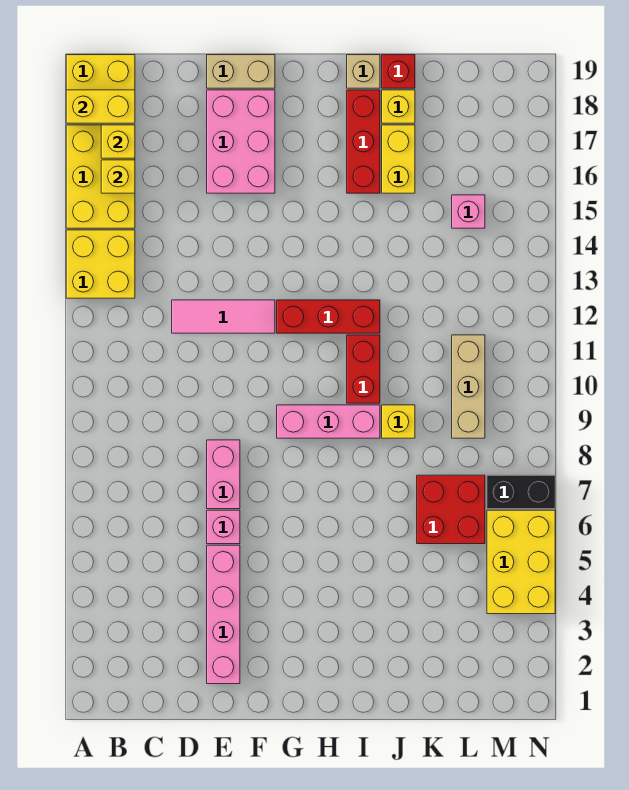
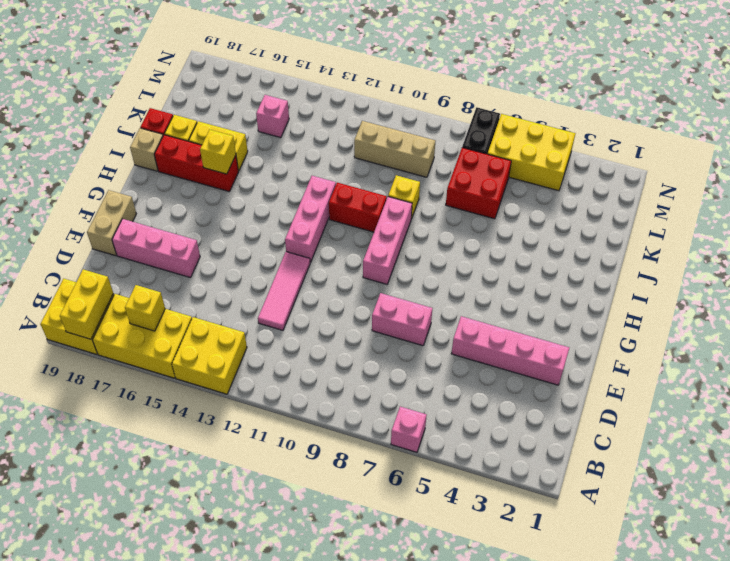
yellow brick B17 level 2 -> yellow brick I16 level 2
pink brick E6 level 1 -> pink brick A6 level 1
pink brick E16:F18 level 1 -> pink brick E16:E18 level 1
red brick G12:I12 level 1 -> pink brick G12:I12 level 1

